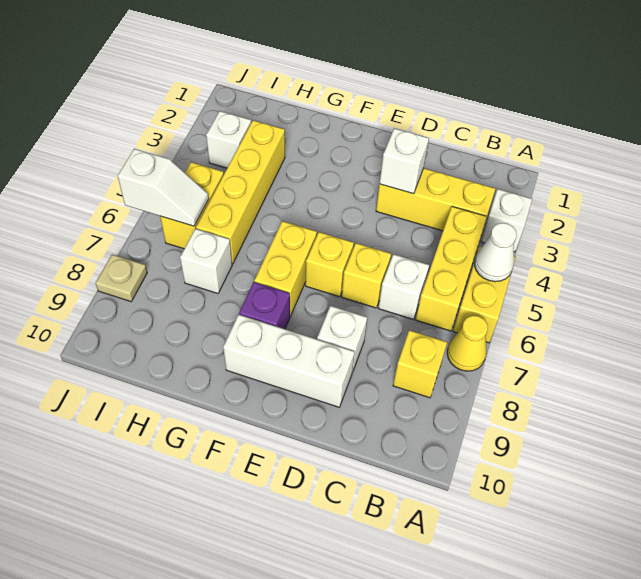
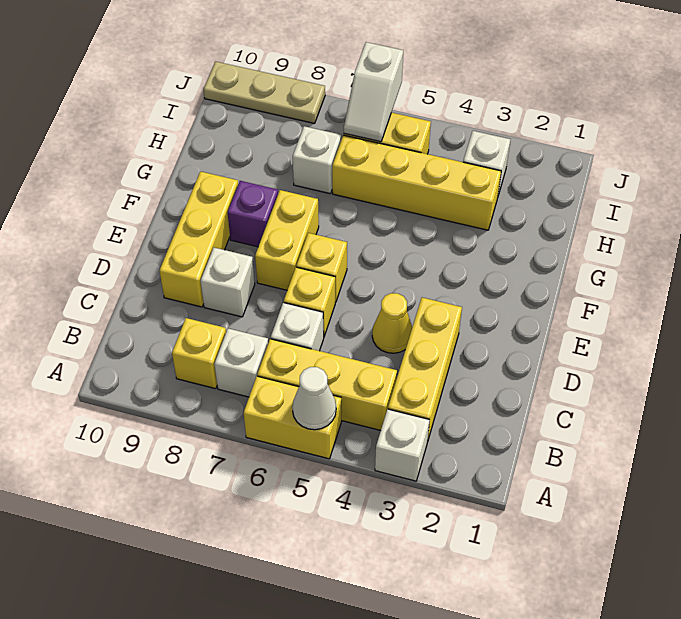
yellow cone A7 level 1 -> yellow cone D4 level 1
white brick D3 level 2 -> white brick B7 level 1
white brick D9:F9 level 1 -> yellow brick D9:F9 level 1
yellow brick F6:F7 level 1 -> yellow brick E7:F7 level 1
tan plate J8 level 1 -> tan plate J8:J10 level 1

